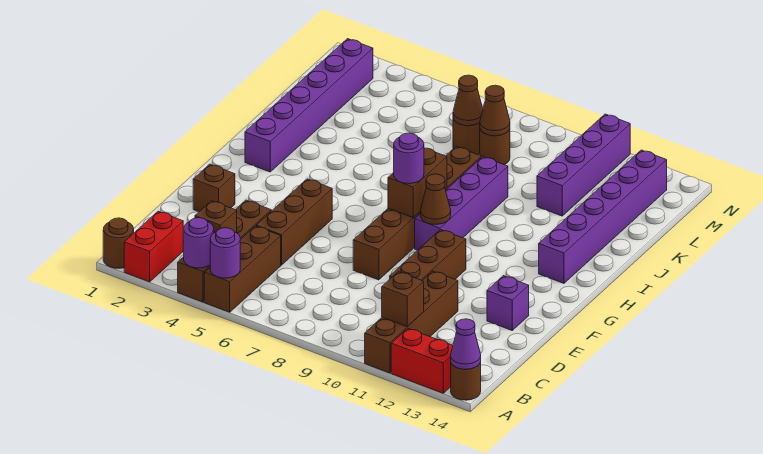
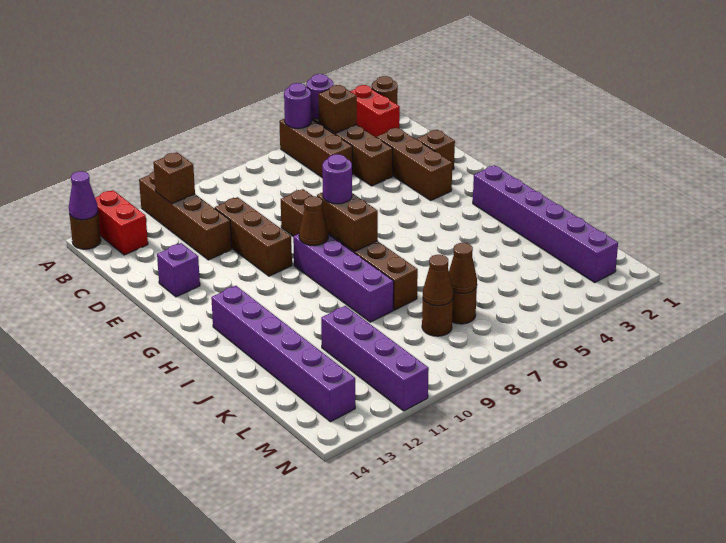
red brick A12:A13 level 1 -> red brick A13:B13 level 1
brown brick D5:F5 level 1 -> brown brick D3:F3 level 1

